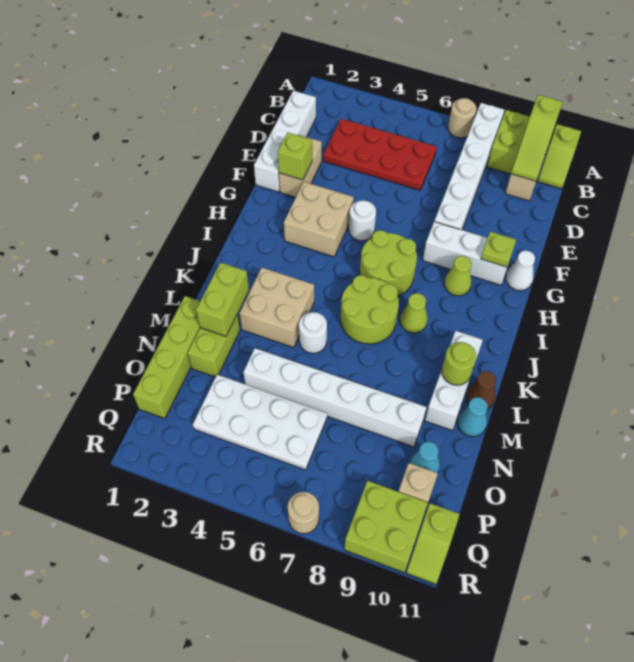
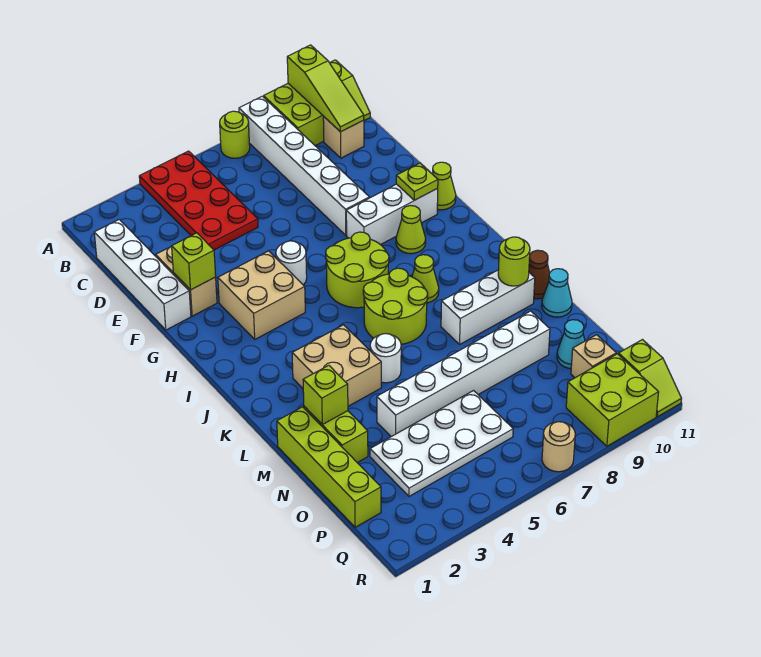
tan round brick A7 level 1 -> lime round brick A7 level 1
red plate C3:D6 level 1 -> red plate A4:D5 level 1
white cone G11 level 1 -> lime cone G11 level 1
white brick K10:M10 level 1 -> white brick L8:L10 level 1
lime brick L2:M2 level 2 -> lime brick M2 level 2

